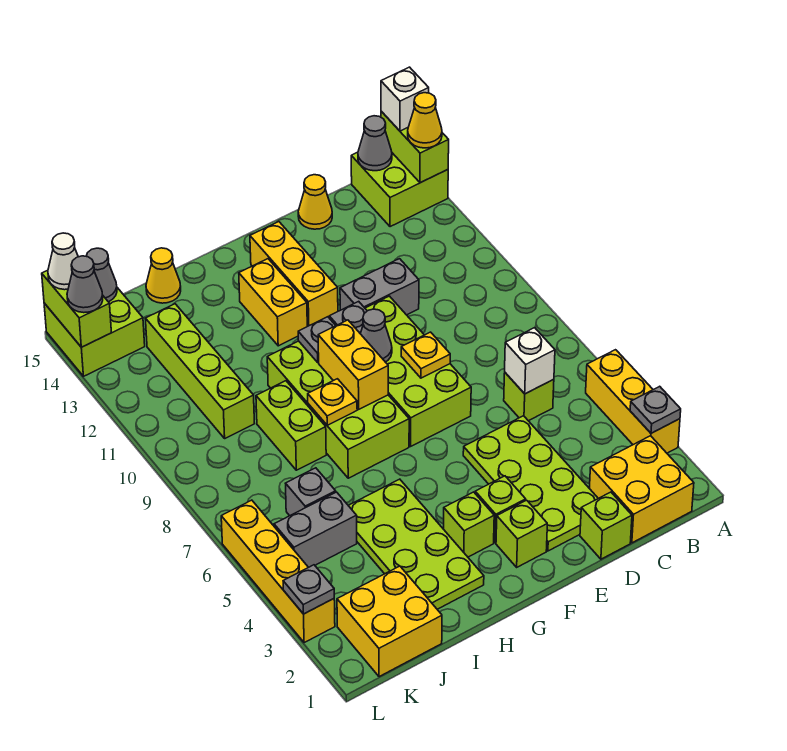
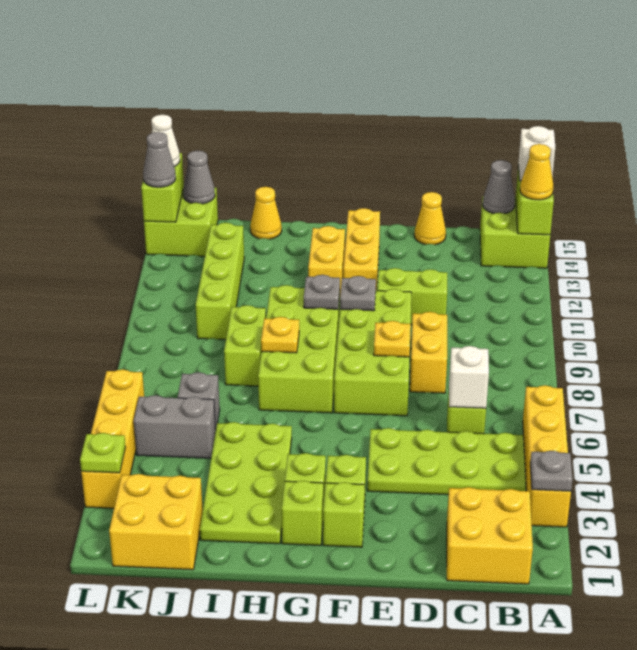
yellow brick A3:A5 level 1 -> yellow brick A3:A6 level 1
lime brick D1 level 1 -> lime brick G2 level 1
lime plate D2:E5 level 1 -> lime plate B4:E5 level 1
grey brick D11:E11 level 1 -> lime brick D11:E11 level 1
grey cone F9 level 2 -> none
yellow brick G8:G9 level 2 -> yellow brick D8:D9 level 1
grey plate L3 level 2 -> lime plate L3 level 2

